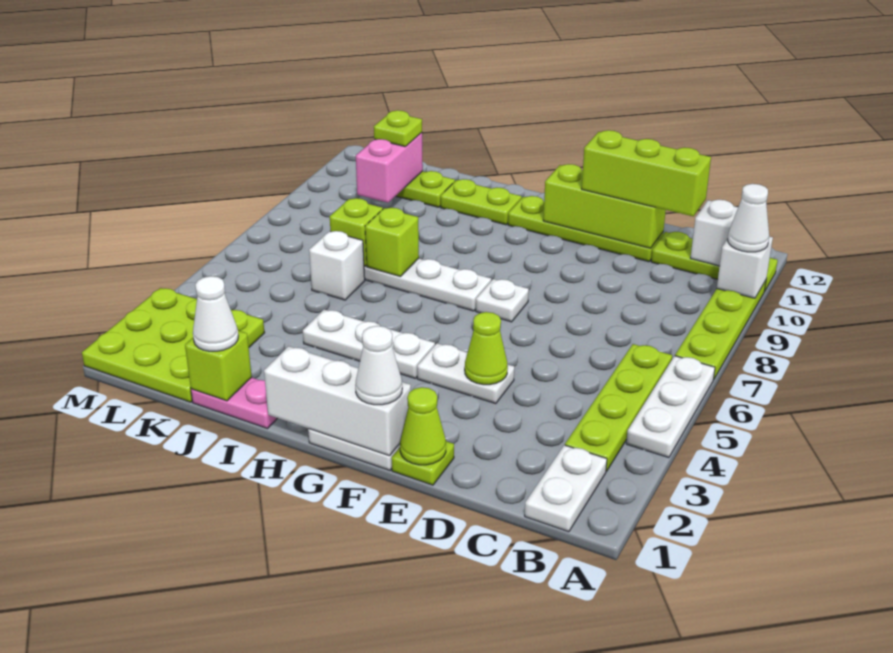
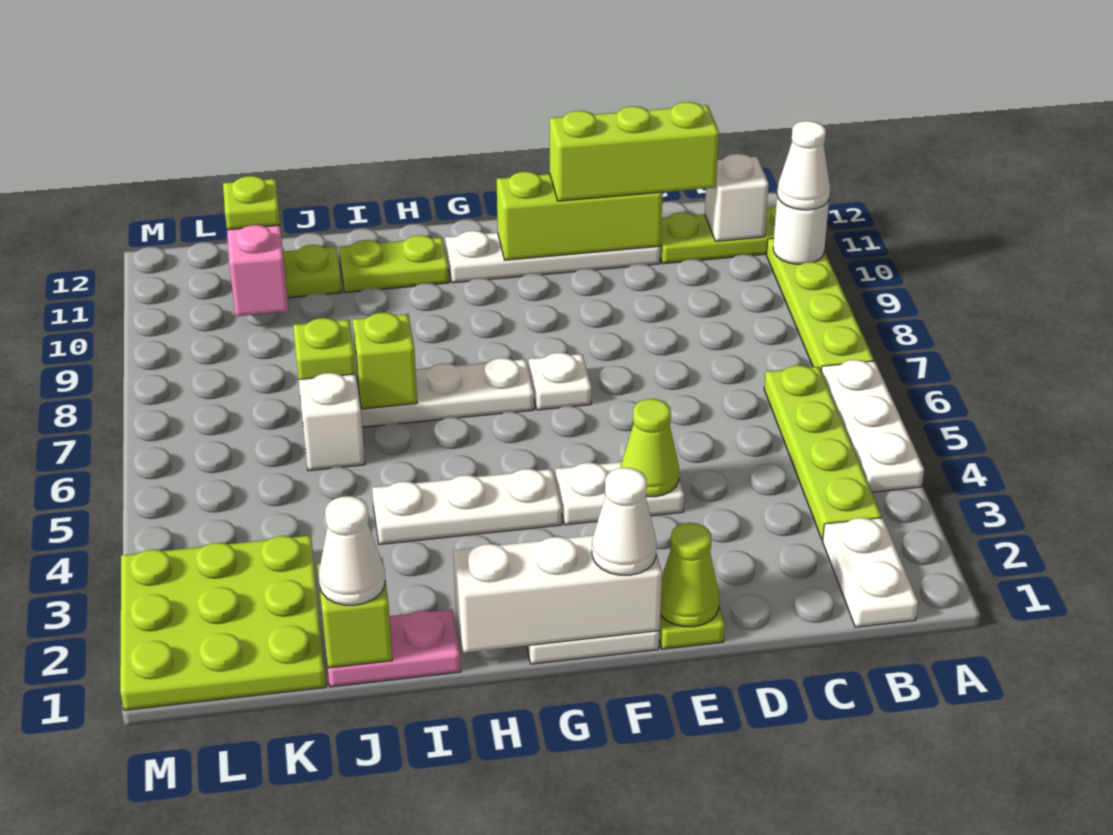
white brick A10 level 2 -> white round brick A10 level 2
lime plate D11:G11 level 1 -> white plate D11:G11 level 1

